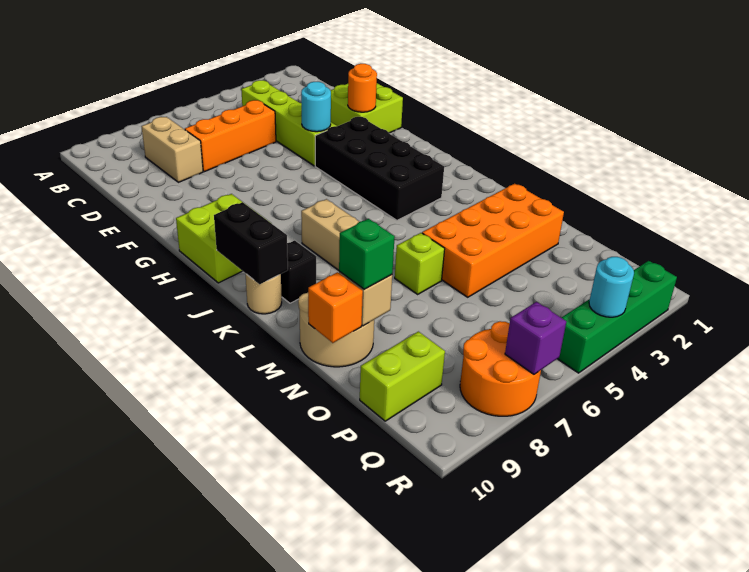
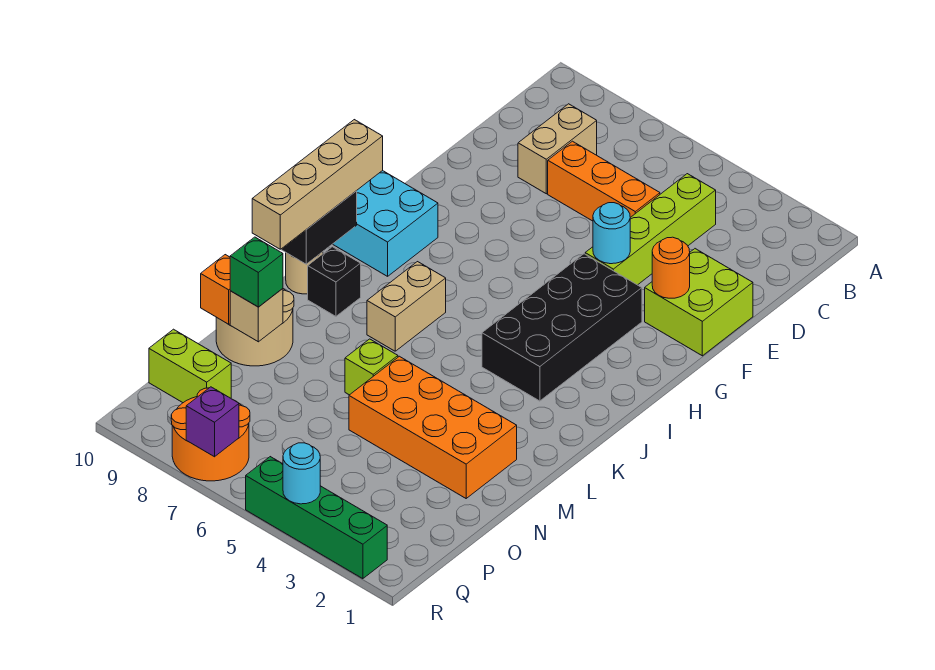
lime brick H9:I10 level 1 -> cyan brick H9:I10 level 1
none -> tan brick I10:L10 level 3

